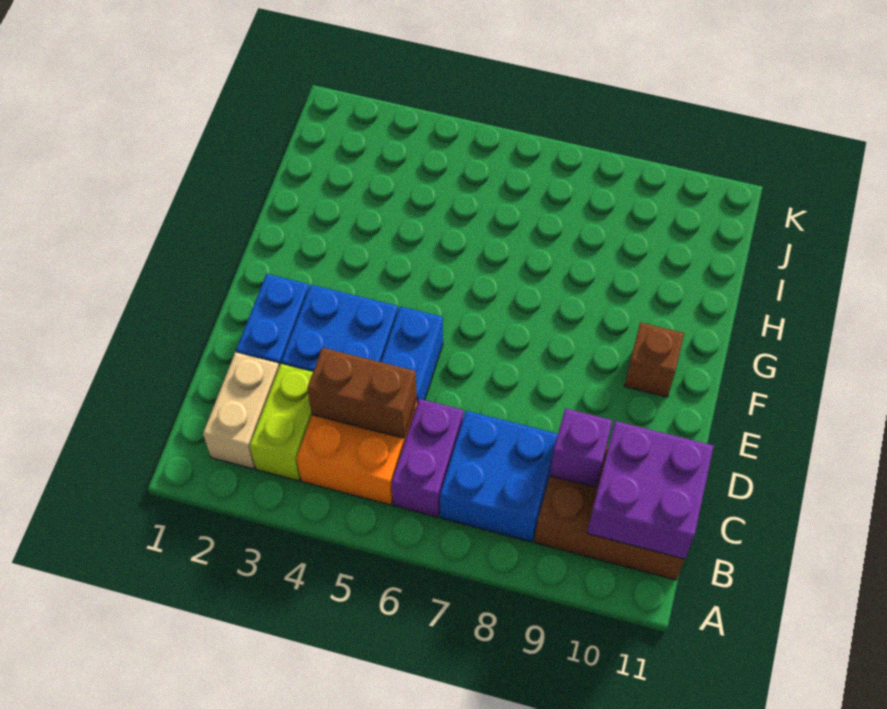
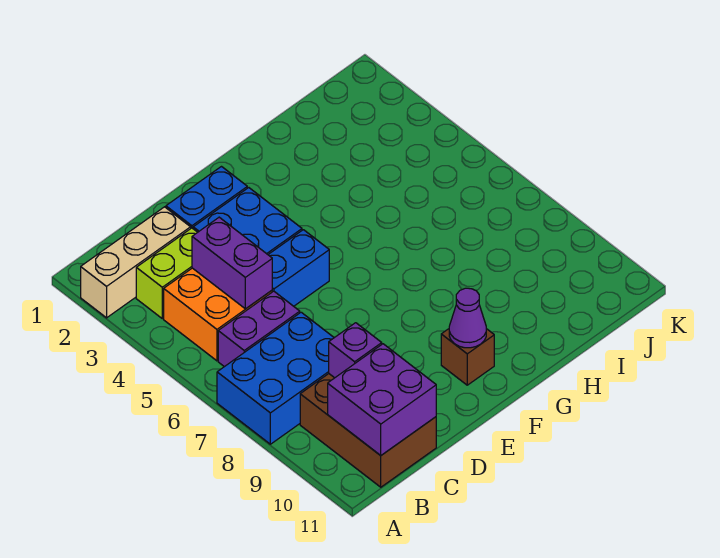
tan brick B2:C2 level 1 -> tan brick A2:C2 level 1
blue brick B7:C8 level 1 -> blue brick A7:C8 level 1
brown brick C4:C5 level 2 -> purple brick C4:C5 level 2
none -> purple cone F10 level 2

